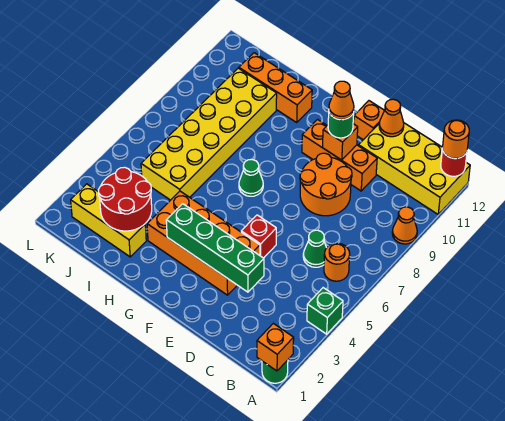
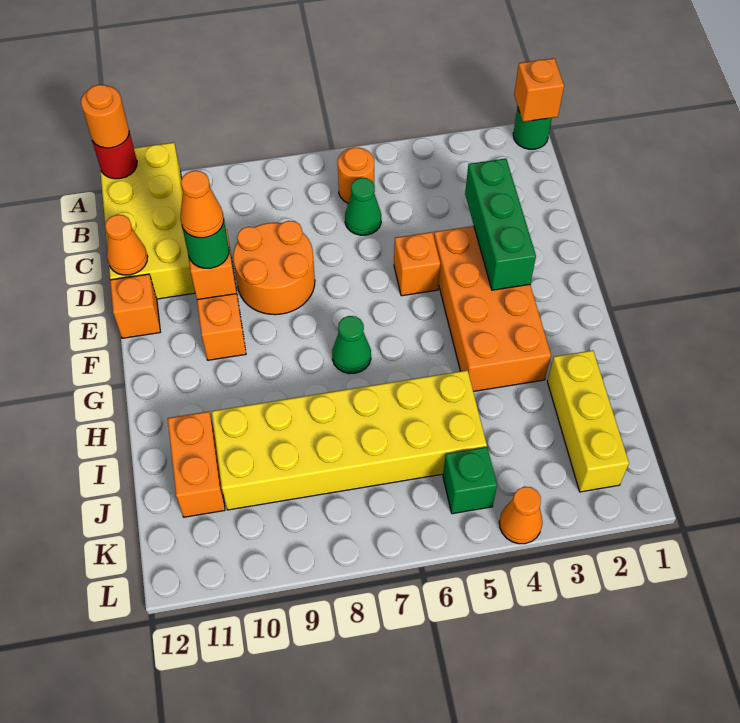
green brick A4 level 1 -> green brick K5 level 1
orange cone A9 level 1 -> orange cone L4 level 1
green brick D3:G3 level 2 -> green brick D3:F3 level 2
red brick E5 level 1 -> orange brick E5 level 1
orange brick H11:J11 level 1 -> orange brick I11:J11 level 1
red round brick I2:J3 level 2 -> none

